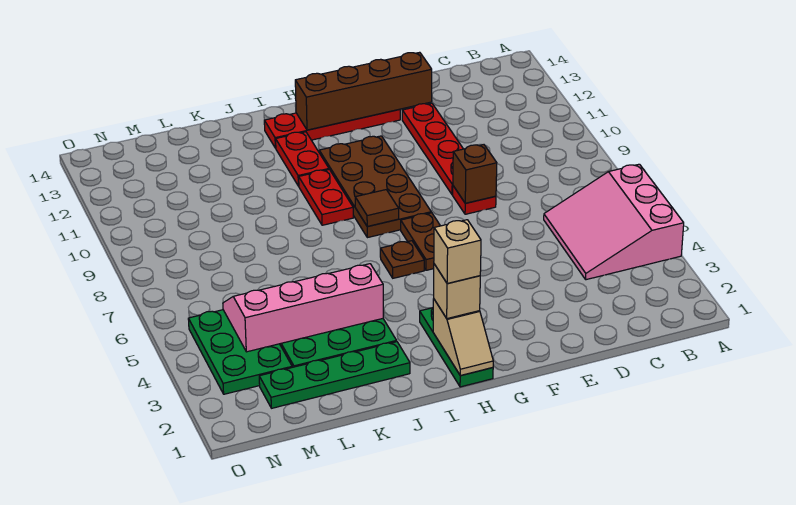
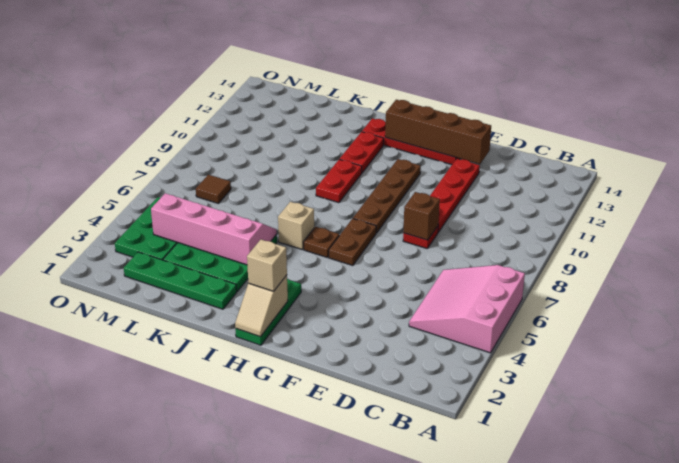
brown plate G8:H11 level 1 -> brown plate G8:G11 level 1
tan brick H2 level 4 -> tan brick I6 level 1
brown tile H8 level 2 -> brown tile M7 level 1

